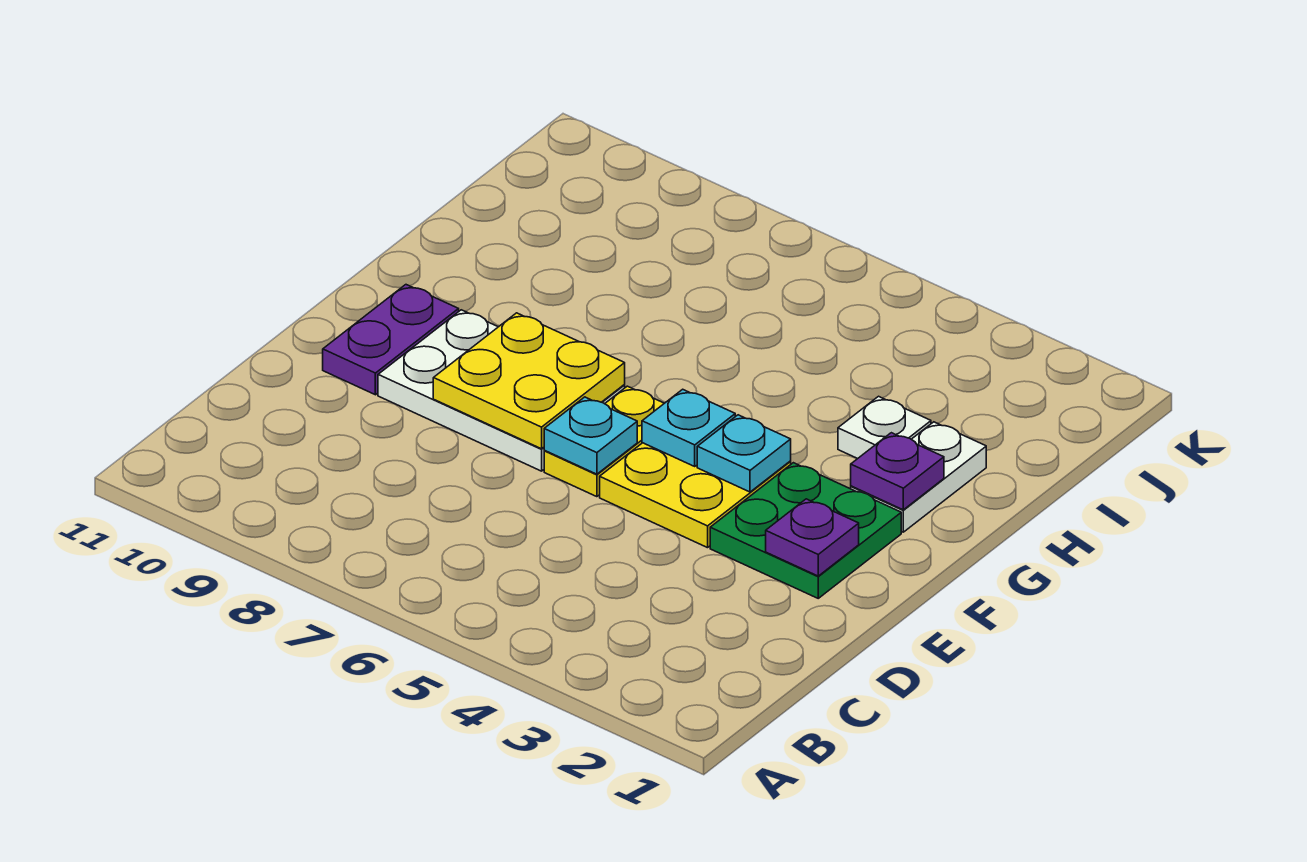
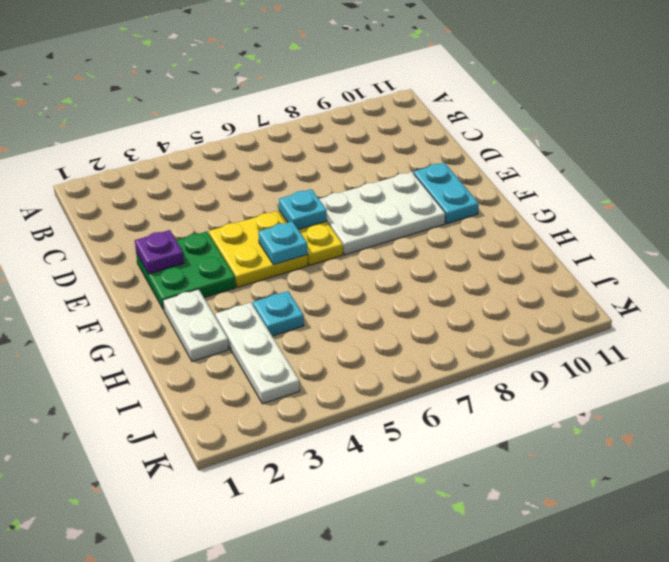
yellow plate E7:F8 level 2 -> none
purple plate E10:F10 level 1 -> cyan plate E10:F10 level 1
cyan plate F4 level 2 -> cyan plate H4 level 1
purple plate G2 level 2 -> none
white plate H3 level 1 -> white plate H3:J3 level 1

